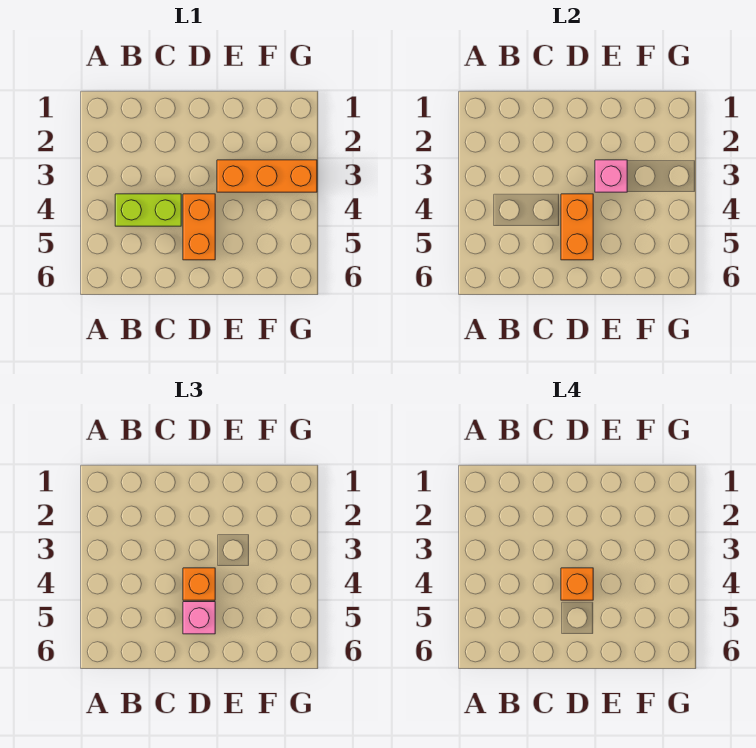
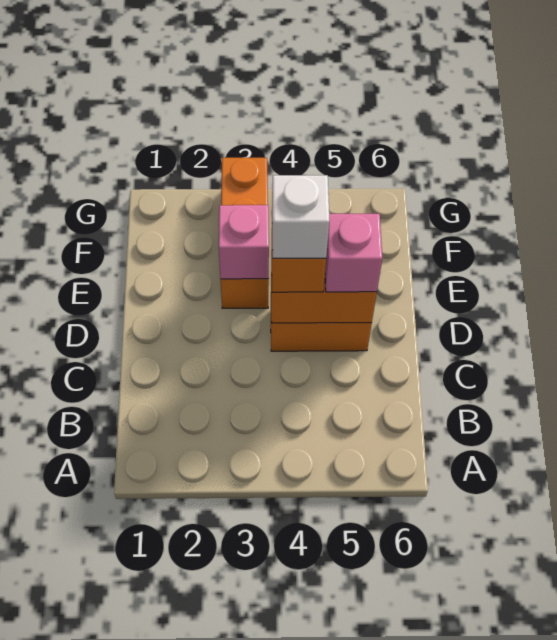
lime brick B4:C4 level 1 -> none
orange brick D4 level 4 -> white brick D4 level 4

